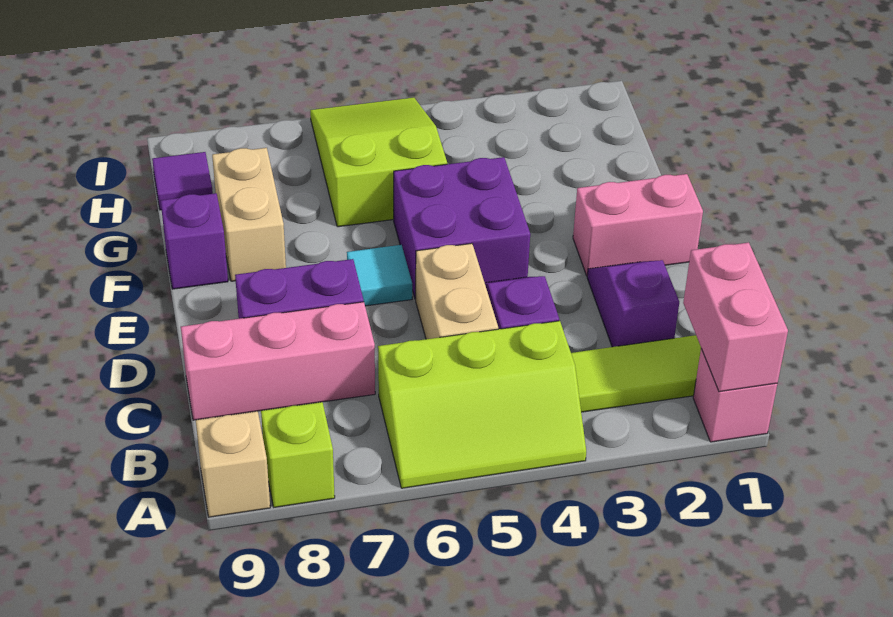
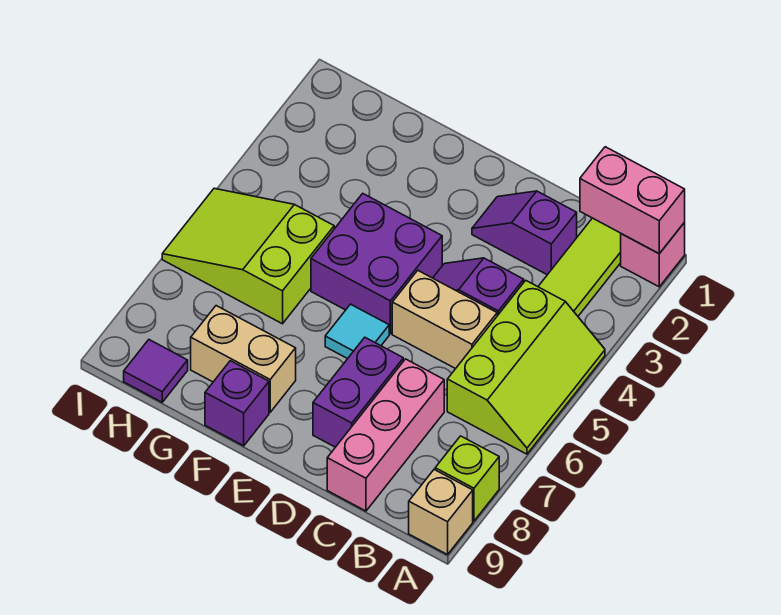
pink brick E1:E2 level 1 -> none

